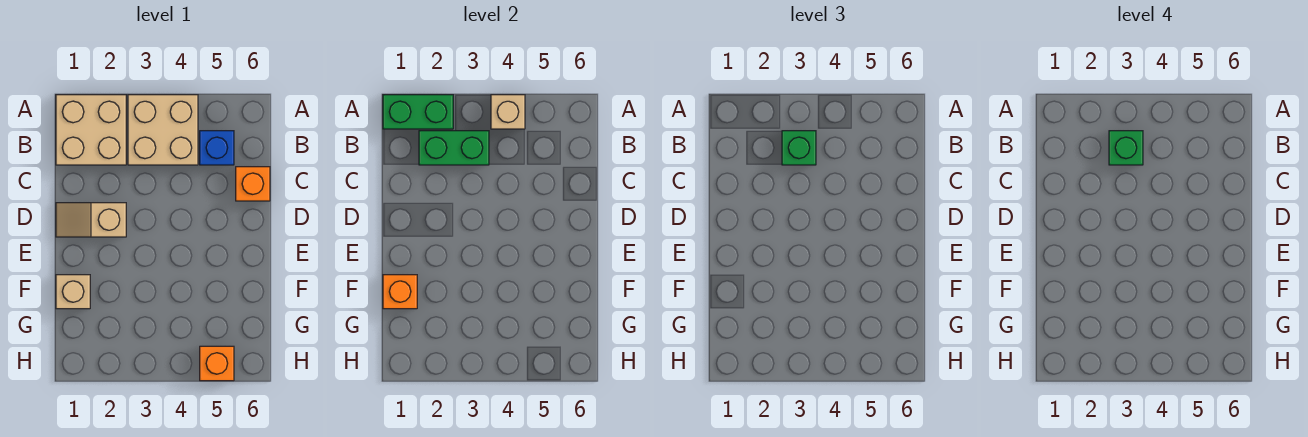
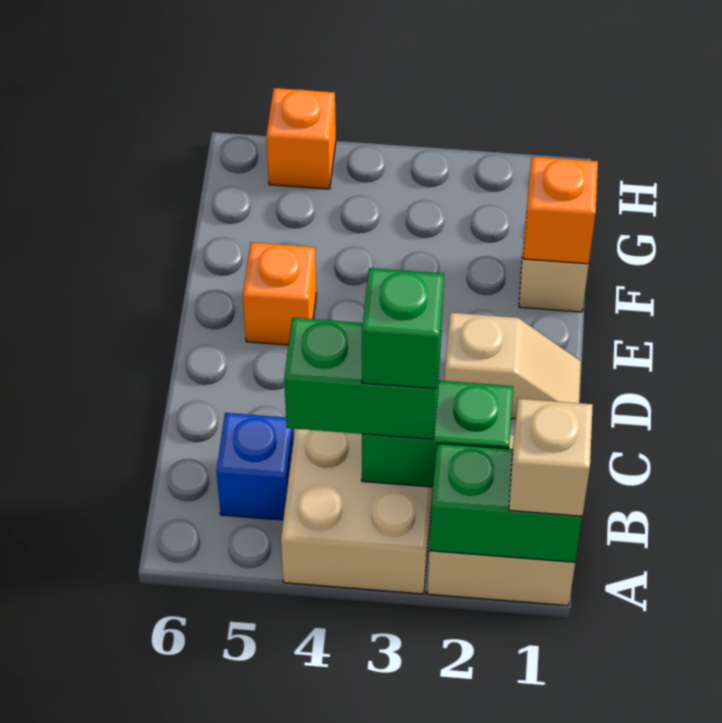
tan brick A4 level 2 -> tan brick A1 level 3
green brick B3 level 3 -> green brick B3:B4 level 3
orange brick C6 level 1 -> orange brick E5 level 1

